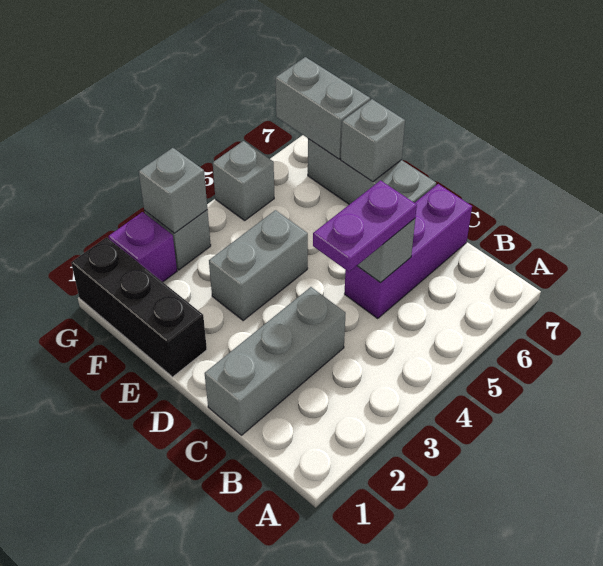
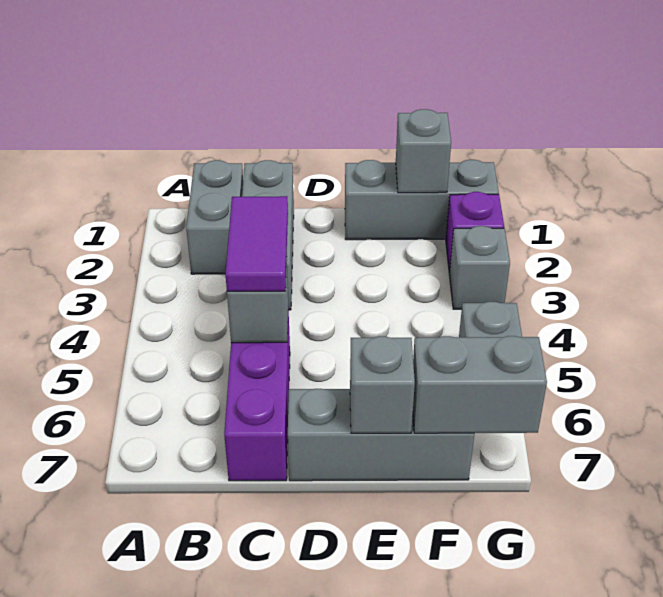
purple plate C4:C5 level 3 -> purple tile C4:C5 level 3
black brick E1:G1 level 1 -> grey brick E1:G1 level 1
grey brick E3:E4 level 1 -> grey brick B1:B2 level 1
grey brick G3 level 2 -> grey brick F1 level 2

